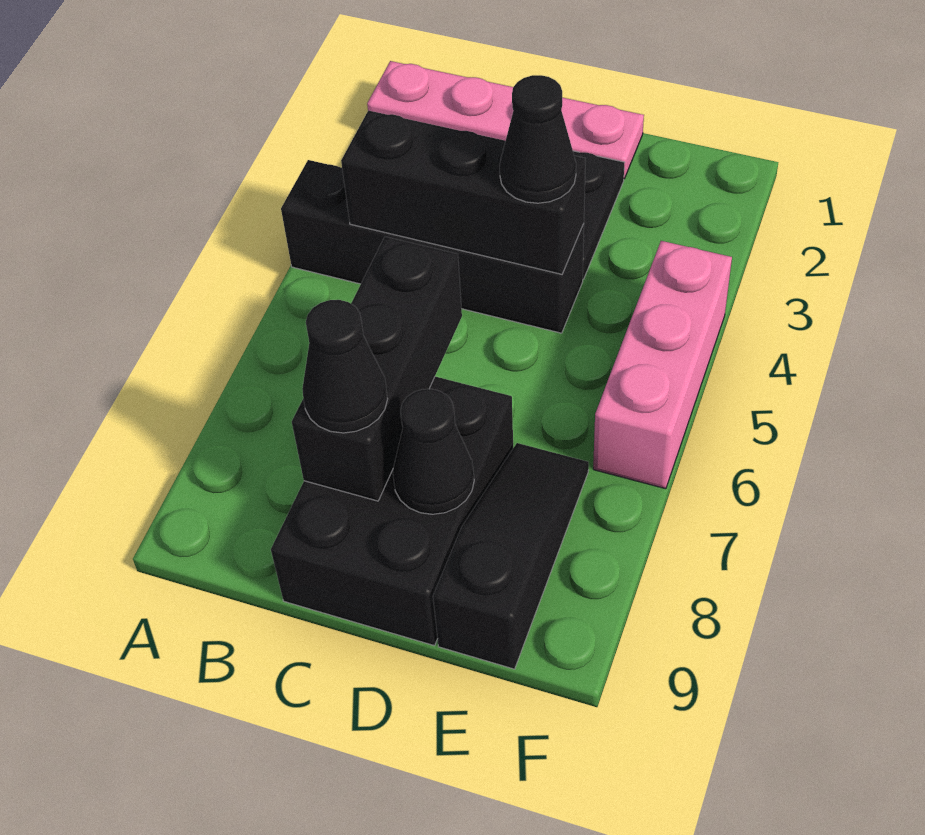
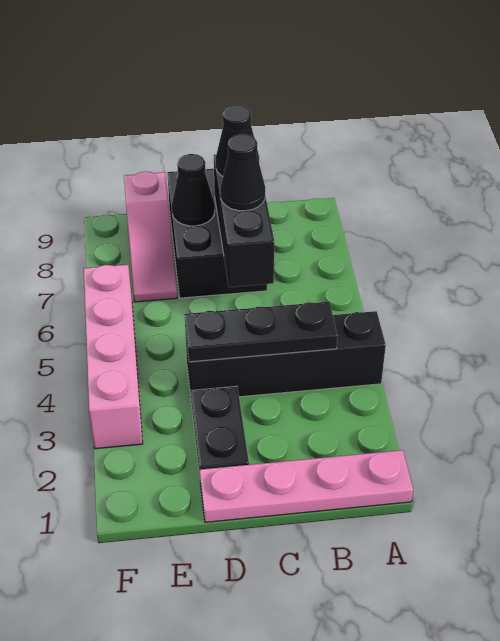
black brick B4:D4 level 2 -> black plate B4:D4 level 2
black cone D4 level 3 -> black cone C7 level 3
black slope E7:E9 level 1 top 9 -> pink slope E7:E9 level 1 top 9
pink brick F4:F6 level 1 -> pink brick F3:F6 level 1

